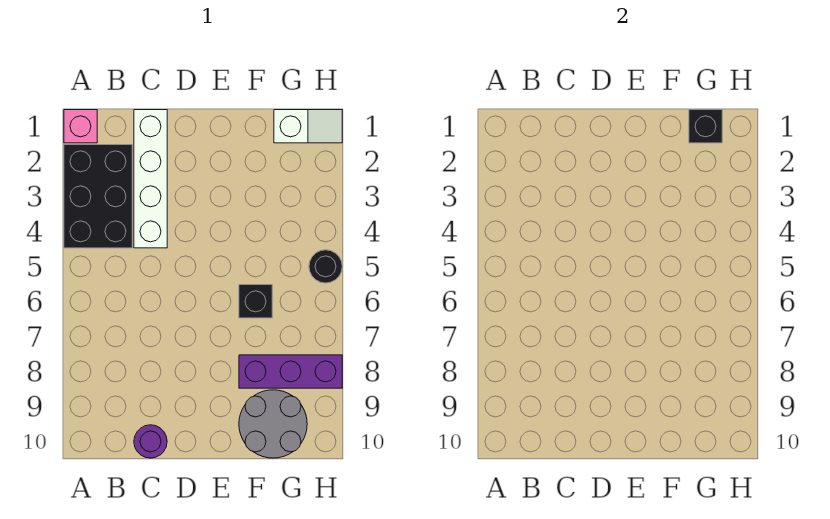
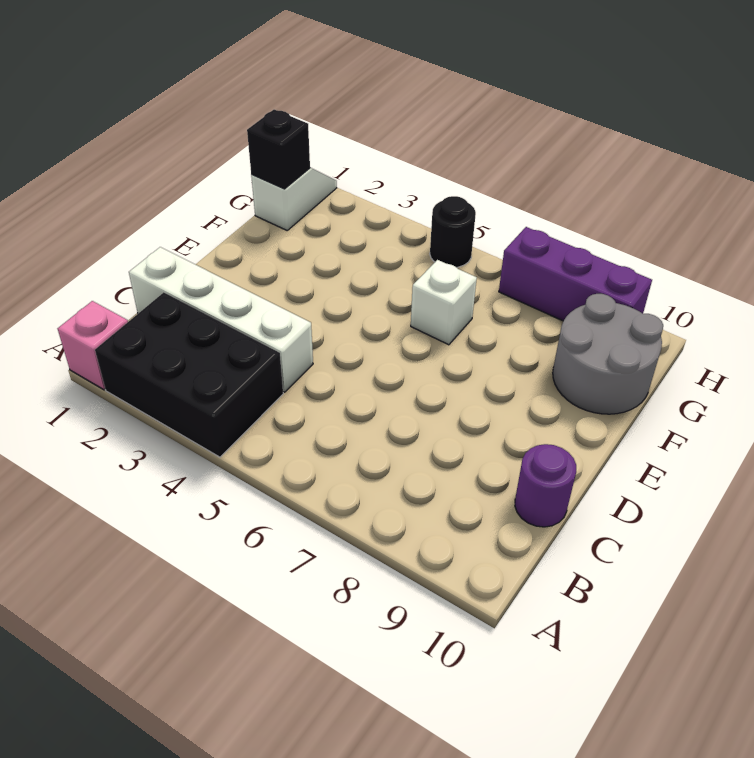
black brick F6 level 1 -> white brick F6 level 1
purple brick F8:H8 level 1 -> purple brick H7:H9 level 1

